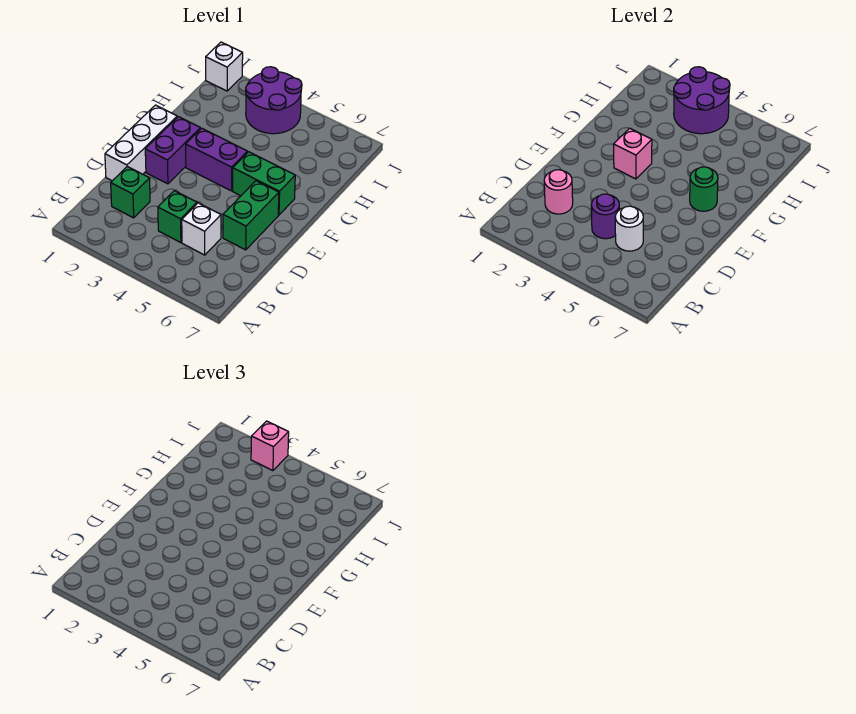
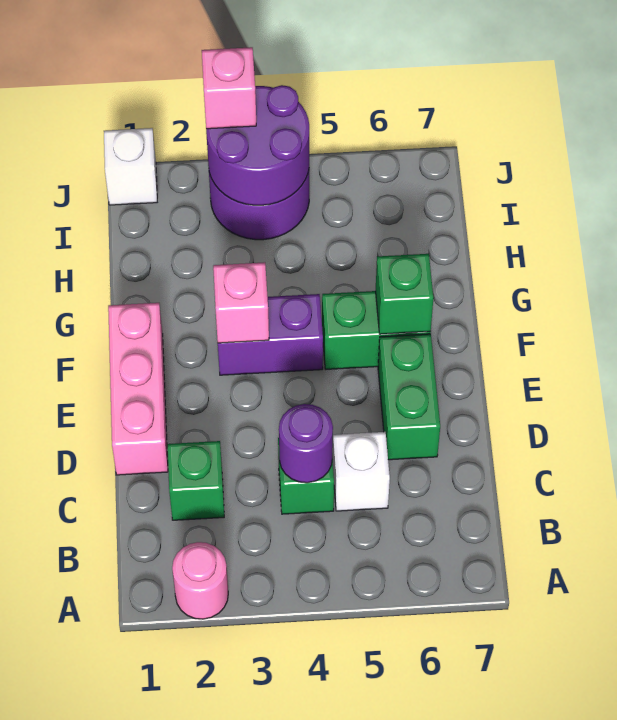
pink round brick C2 level 2 -> pink round brick A2 level 1
white round brick C5 level 2 -> none
white brick D1:F1 level 1 -> pink brick D1:F1 level 1
purple brick E2:F2 level 1 -> none
green round brick F6 level 2 -> green brick F6 level 2

